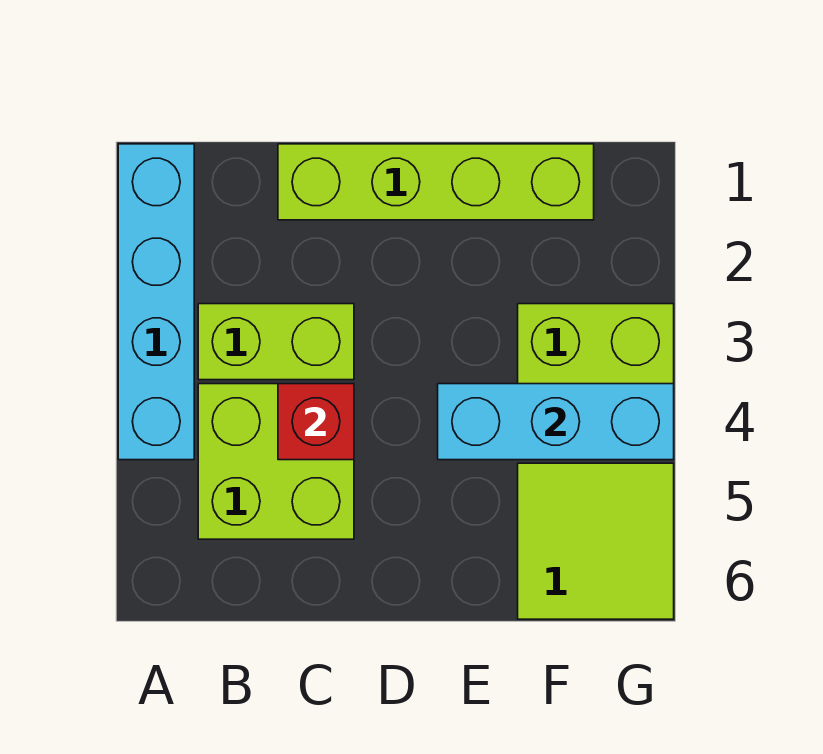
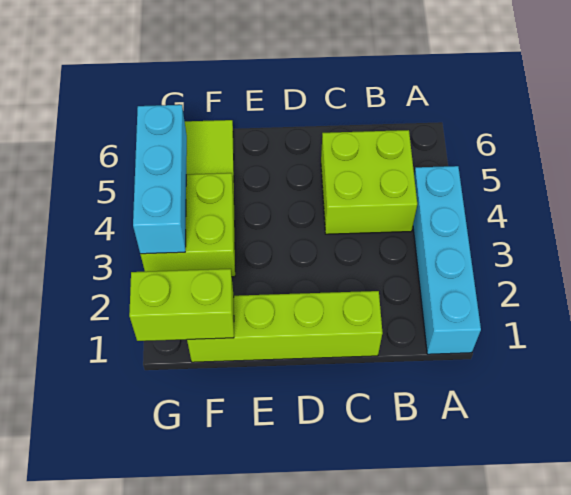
lime brick B3:C3 level 1 -> lime brick F1:G1 level 2
red brick C4 level 2 -> none
cyan brick E4:G4 level 2 -> cyan brick G3:G5 level 2

